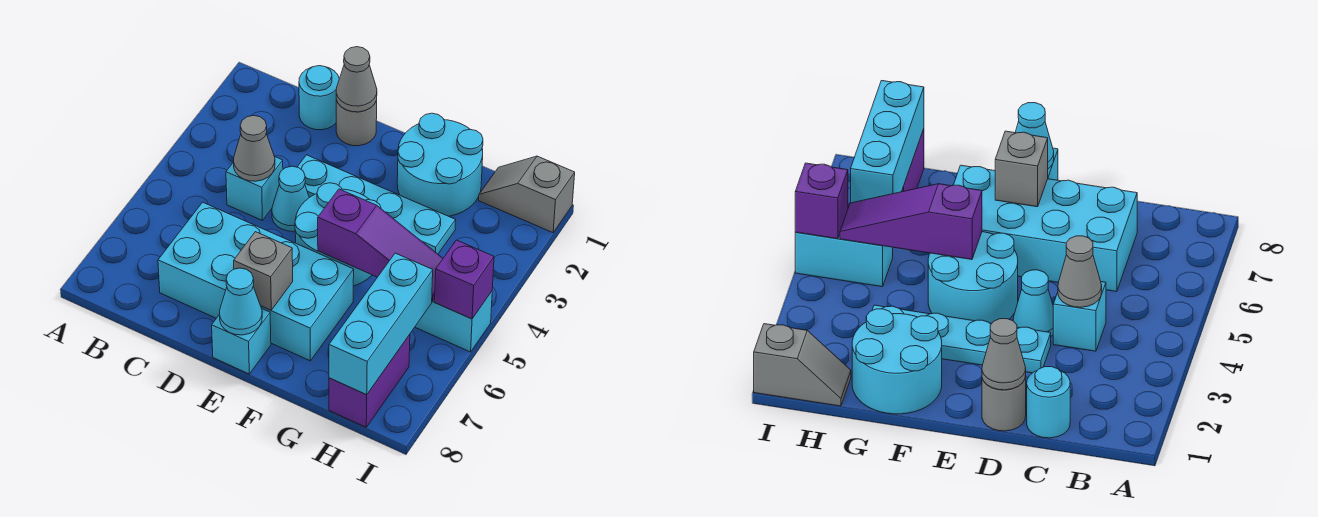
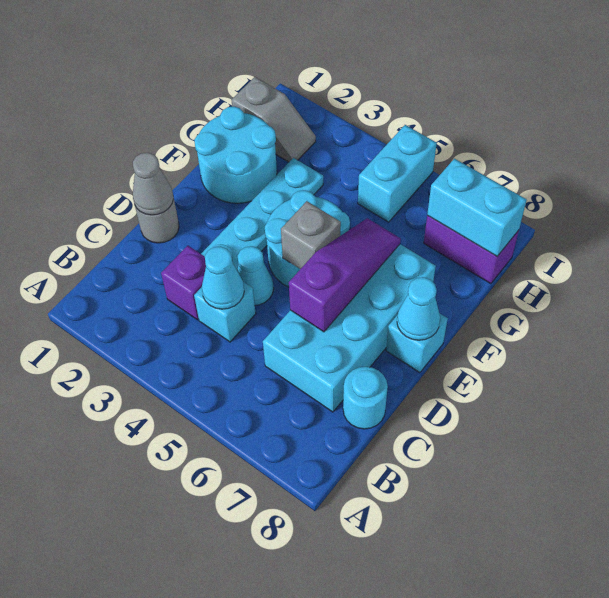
cyan round brick C1 level 1 -> cyan round brick C8 level 1
grey cone C4 level 2 -> cyan cone C4 level 2
grey brick E7 level 2 -> grey brick E5 level 2
purple slope F5:H5 level 2 top F -> purple slope D6:F6 level 2 top D
grey slope H1:I1 level 1 top I -> grey slope H1:H2 level 1 top 1
cyan brick H6:H8 level 2 -> cyan brick H7:H8 level 2
purple brick I5 level 2 -> purple brick C3 level 1

